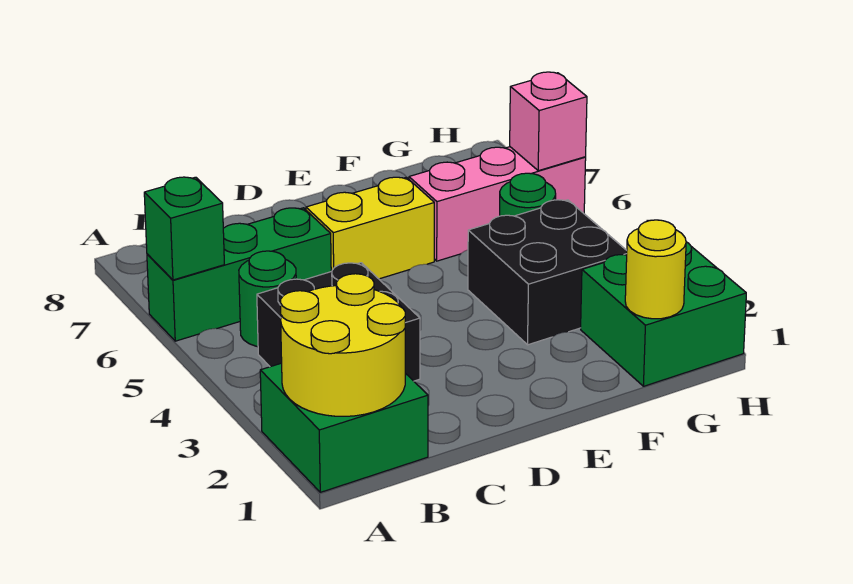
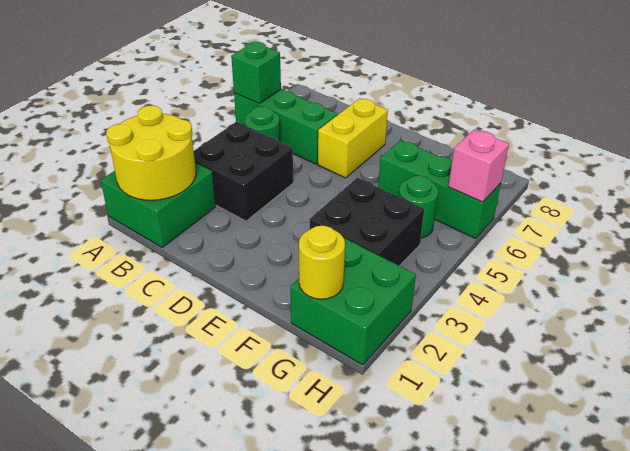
yellow brick D6:E6 level 1 -> yellow brick D6:D7 level 1
pink brick F6:H6 level 1 -> green brick F6:H6 level 1

